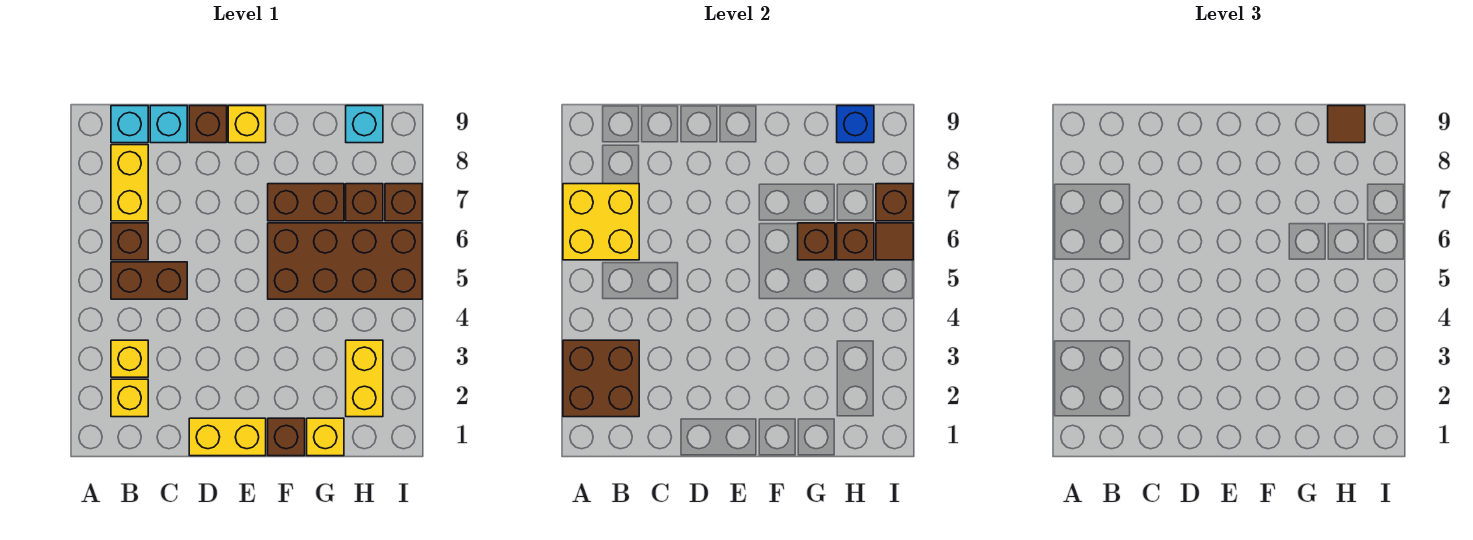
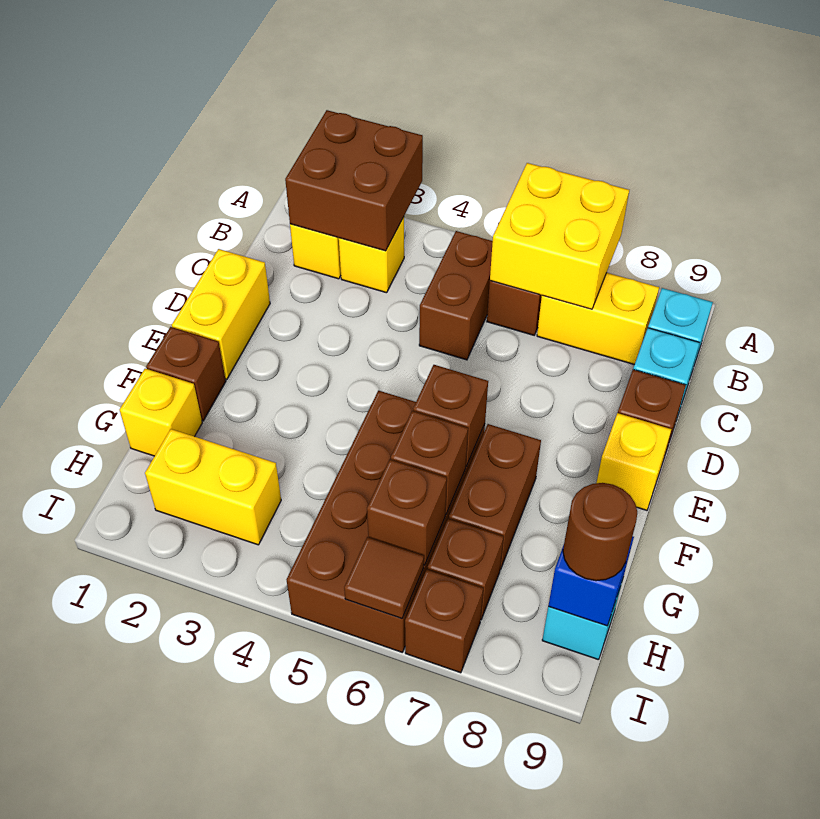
brown tile H9 level 3 -> brown round brick H9 level 3
brown brick I7 level 2 -> brown brick F6 level 2

